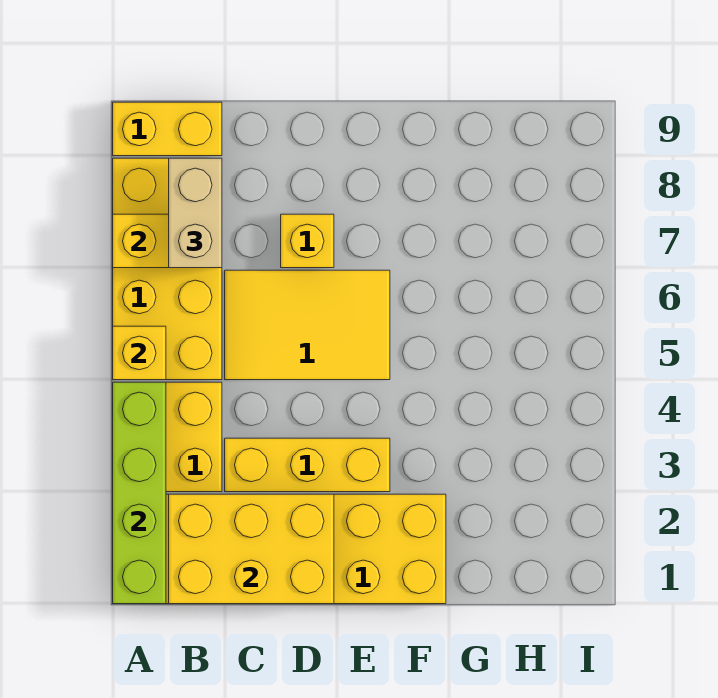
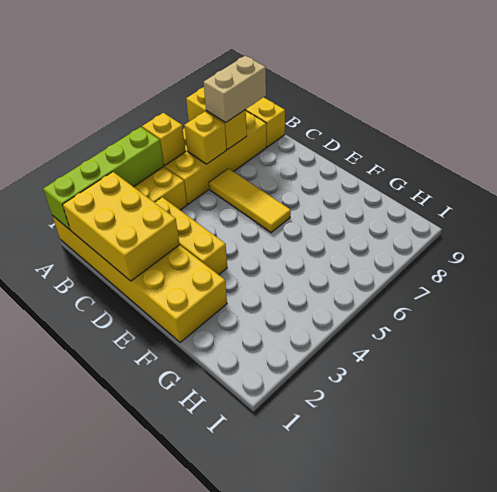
yellow tile C5:E6 level 1 -> yellow tile C6:E6 level 1
yellow brick D7 level 1 -> yellow brick B6 level 2

